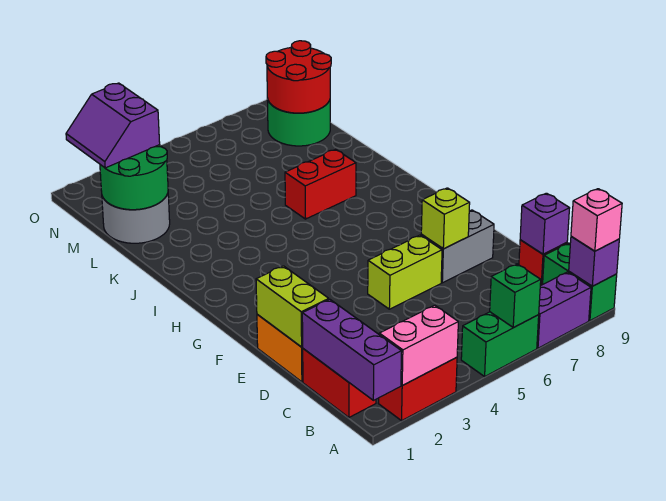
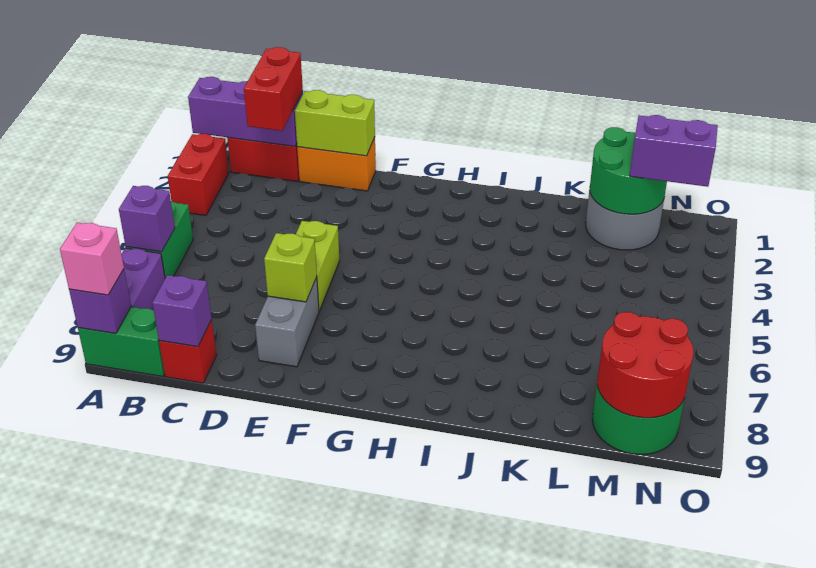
pink brick A2:A3 level 2 -> none
green brick A6 level 2 -> purple brick A6 level 2
red brick J6:J7 level 1 -> red brick C1:C2 level 3

